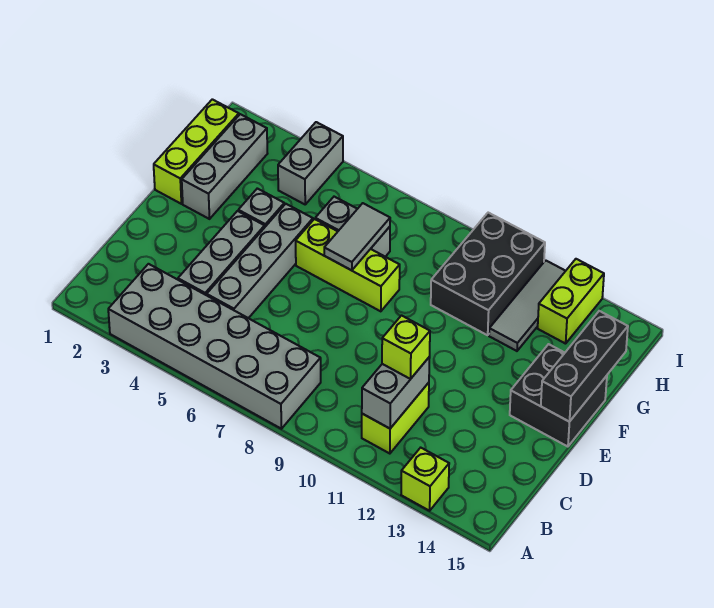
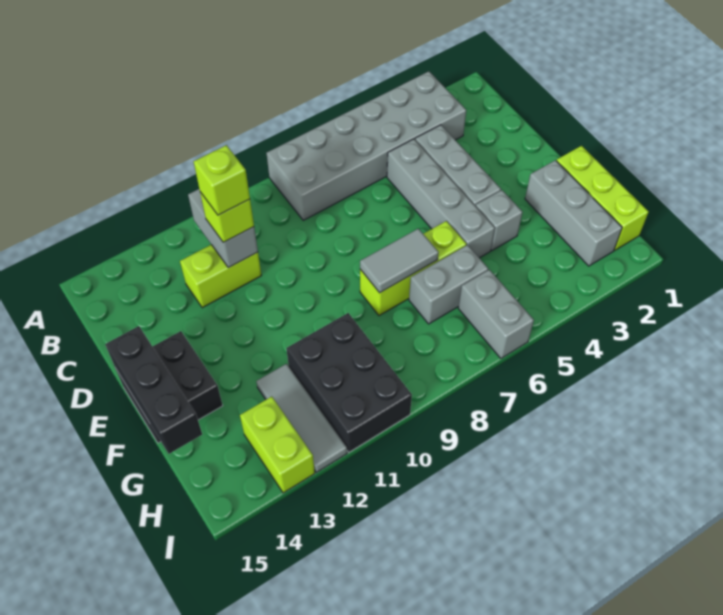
lime brick A13 level 1 -> lime brick C11 level 4
lime brick B11:C11 level 1 -> lime brick C11:C12 level 1
grey tile F7:G7 level 2 -> grey tile F7:F8 level 2
grey brick H4:I4 level 1 -> grey brick H6:I6 level 1

